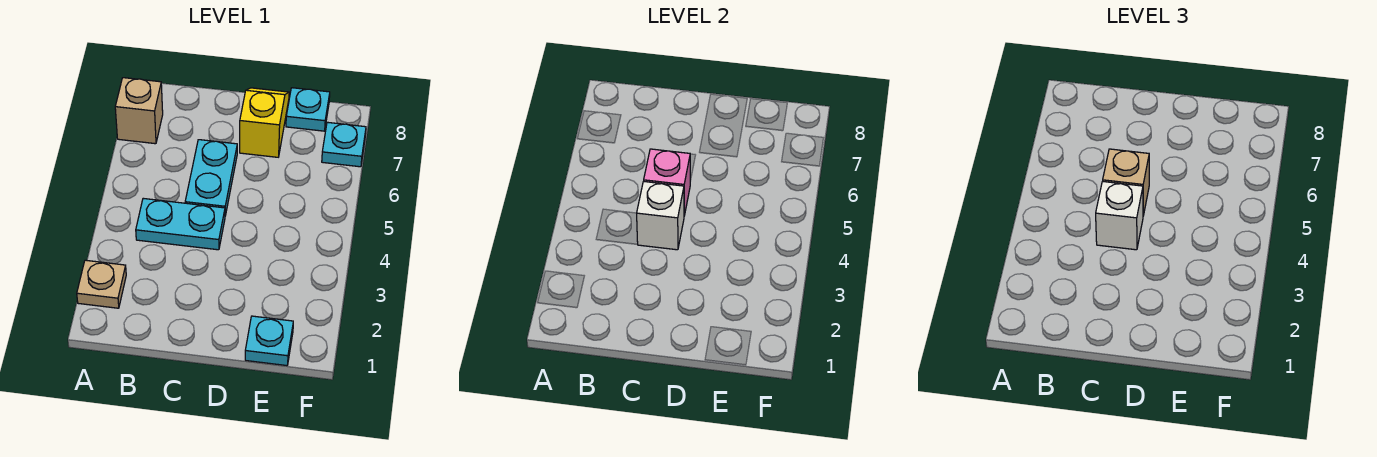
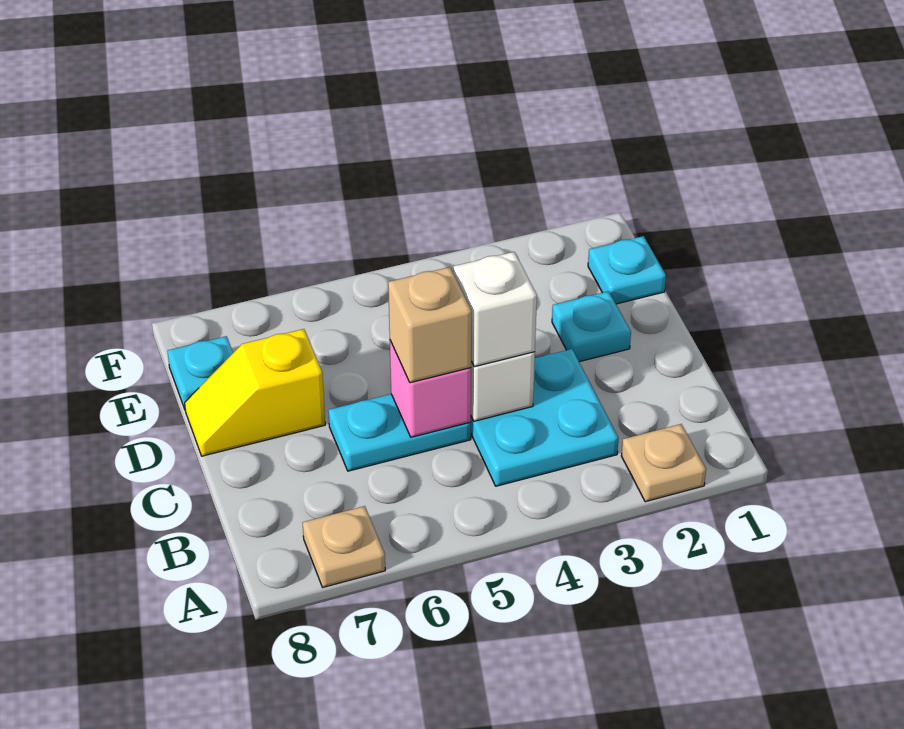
tan brick A7 level 1 -> tan plate A7 level 1
cyan plate B4:C4 level 1 -> cyan plate B3:C4 level 1
cyan plate F7 level 1 -> cyan plate D2 level 1

